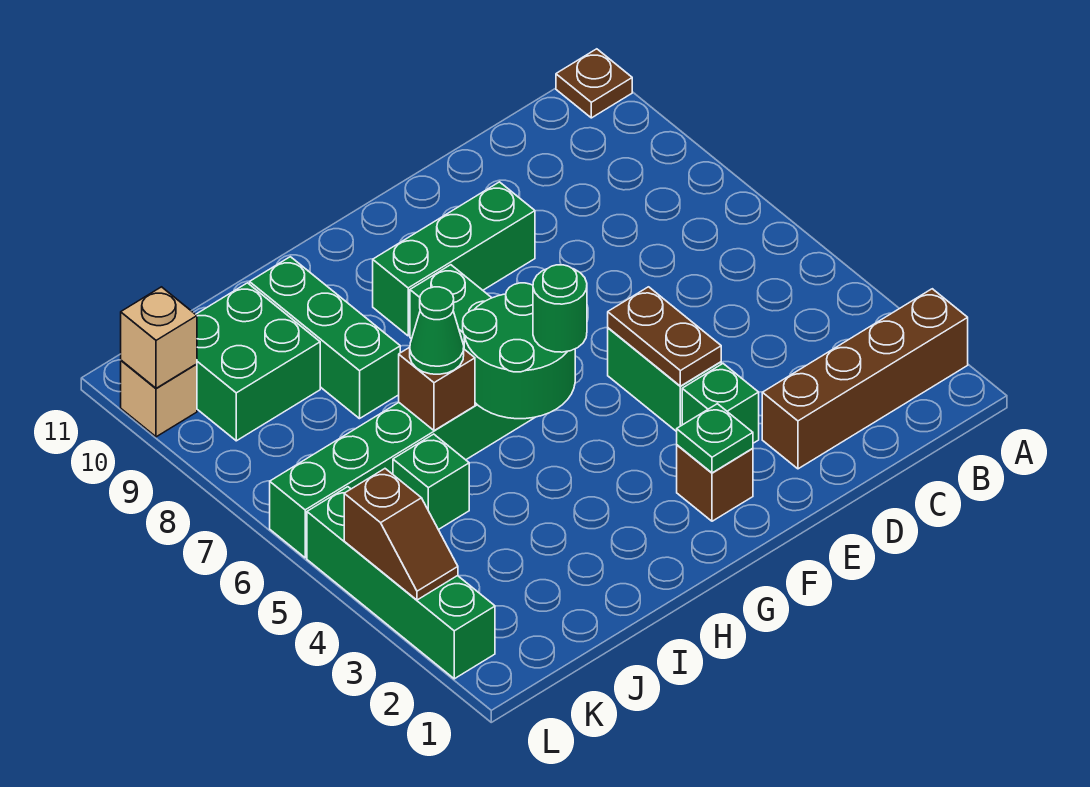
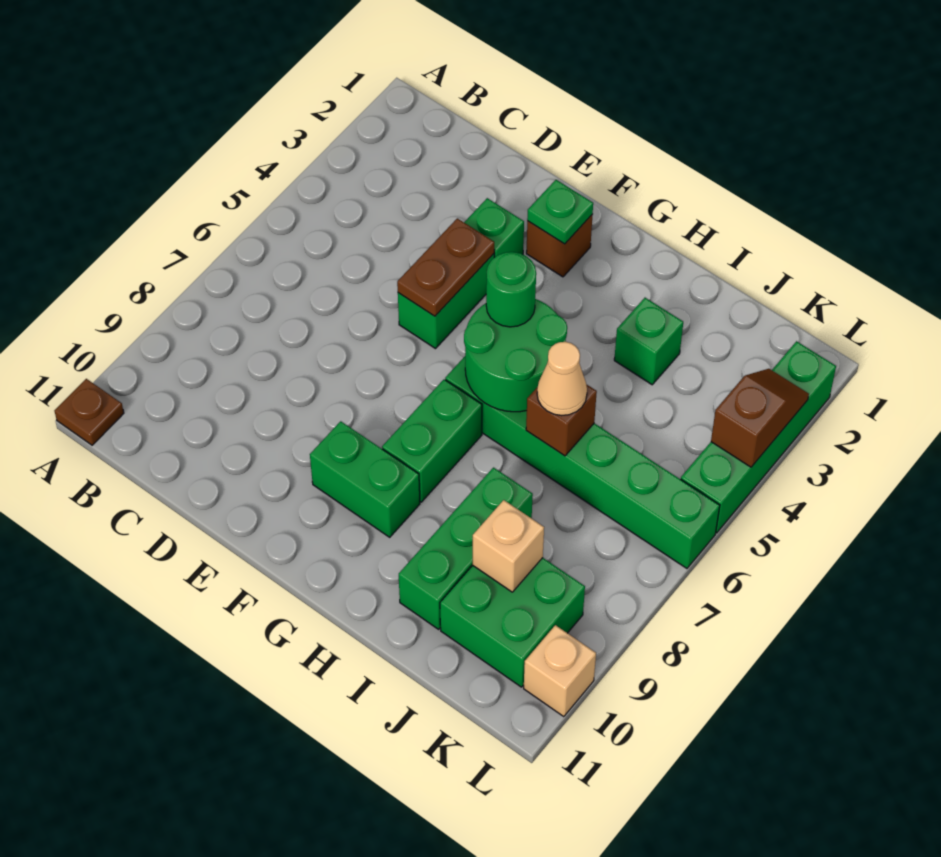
brown brick A2:D2 level 1 -> none
green brick E9:G9 level 1 -> green brick F9:G9 level 1
green cone I6 level 3 -> tan cone I6 level 3
green brick J5 level 1 -> green brick I3 level 1
tan brick L10 level 2 -> tan brick J9 level 2

